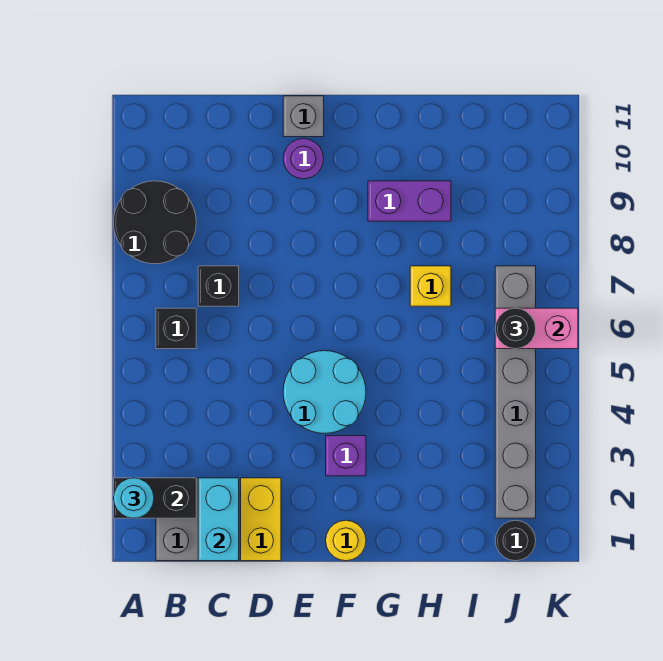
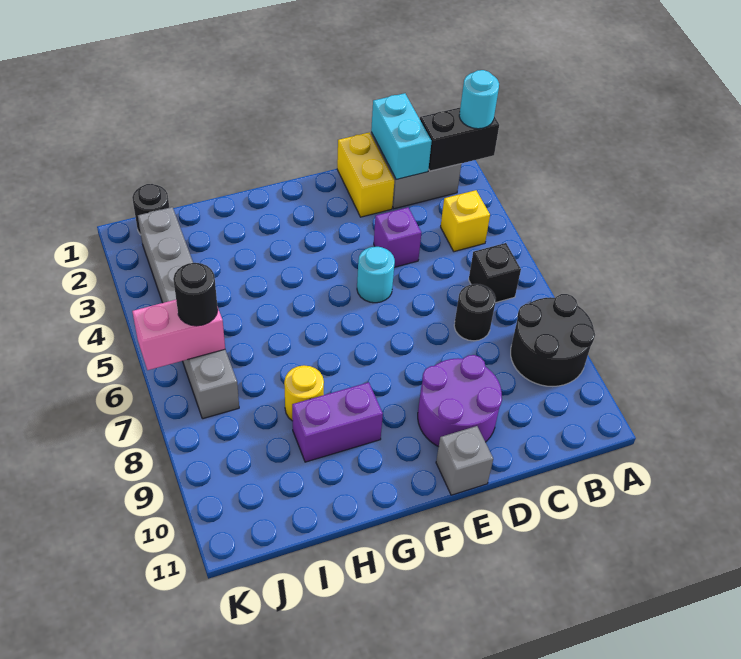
black brick C7 level 1 -> black round brick C7 level 1
cyan round brick E4:F5 level 1 -> cyan round brick E5 level 1
purple round brick E10 level 1 -> purple round brick D9:E10 level 1
yellow round brick F1 level 1 -> yellow round brick H8 level 1
purple brick F3 level 1 -> purple brick D4 level 1
yellow brick H7 level 1 -> yellow brick B4 level 1

